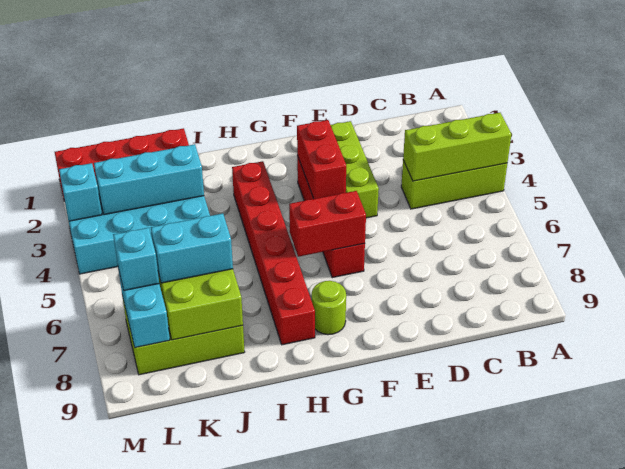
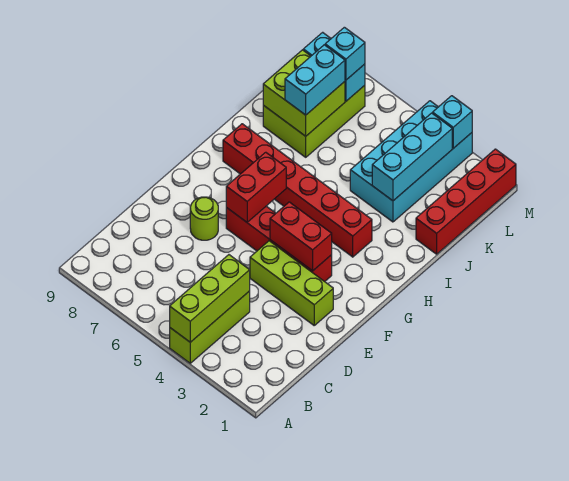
lime round brick G8 level 1 -> lime round brick E7 level 1

